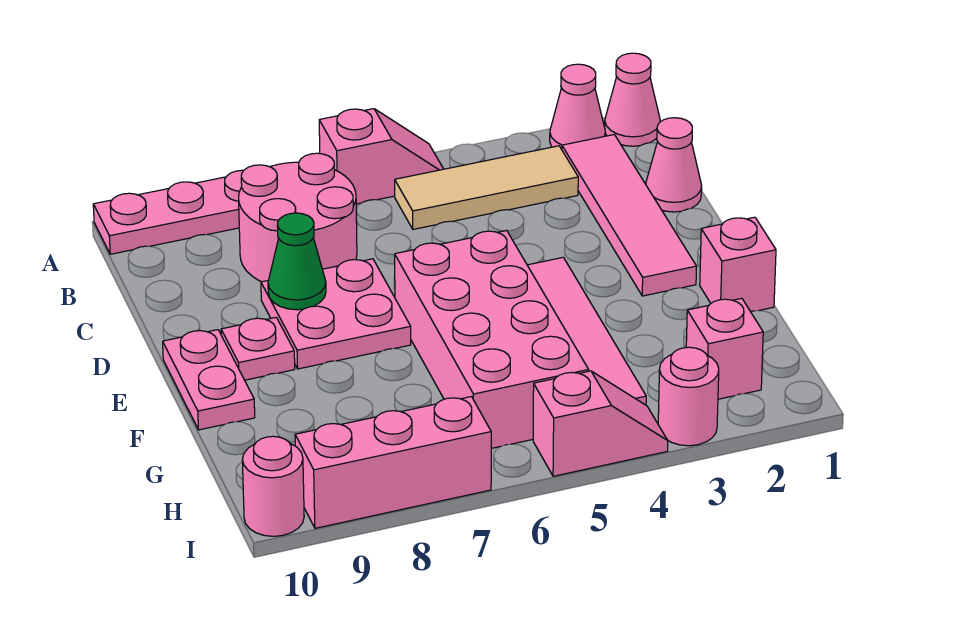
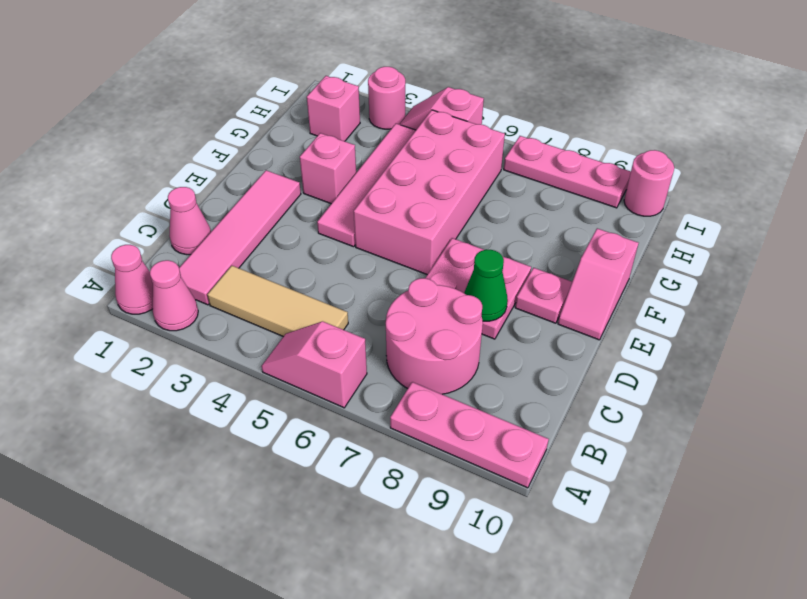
pink plate E10:F10 level 1 -> pink slope E10:F10 level 1 top F
pink brick F1 level 1 -> pink brick F3 level 1
pink brick I7:I9 level 1 -> pink plate I7:I9 level 1

